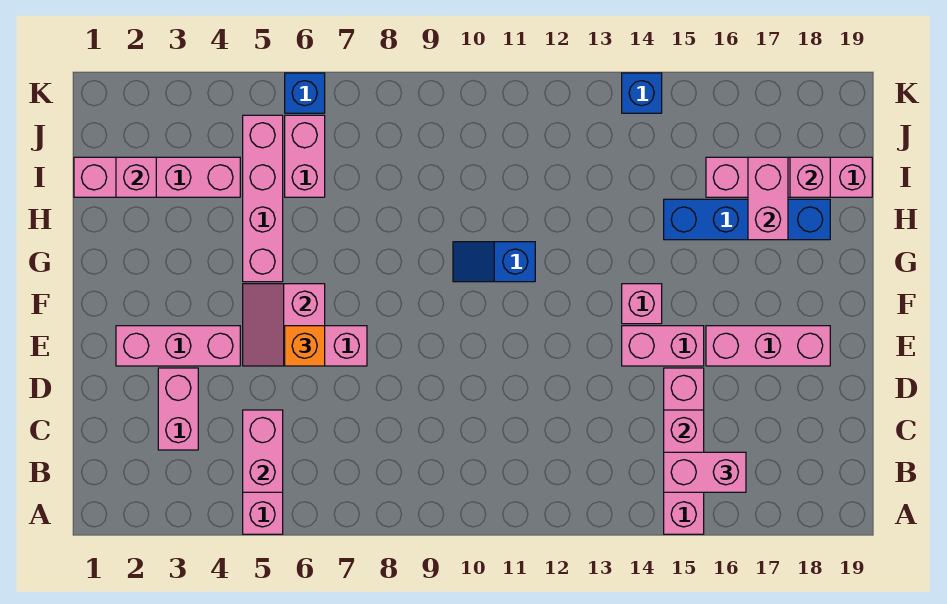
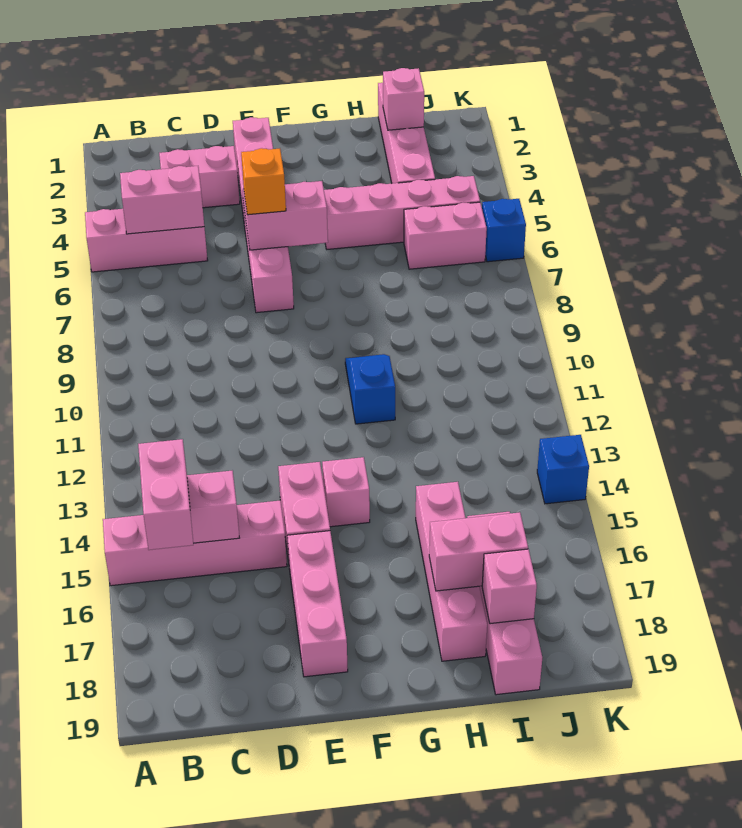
blue brick H15:H18 level 1 -> pink brick H15:H18 level 1

